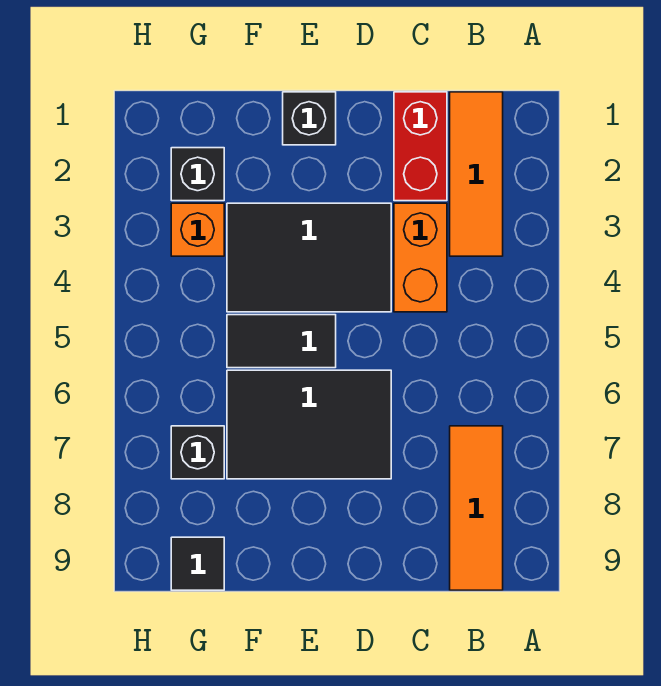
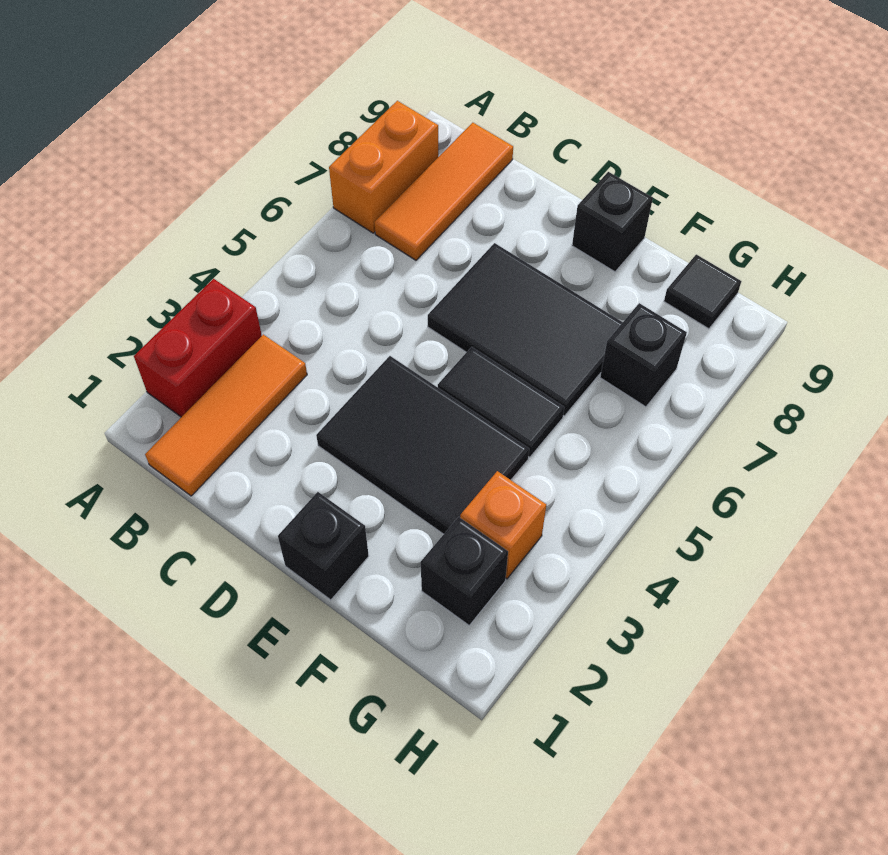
red brick C1:C2 level 1 -> red brick A2:A3 level 1
orange brick C3:C4 level 1 -> orange brick A7:A8 level 1
none -> black brick E9 level 1

